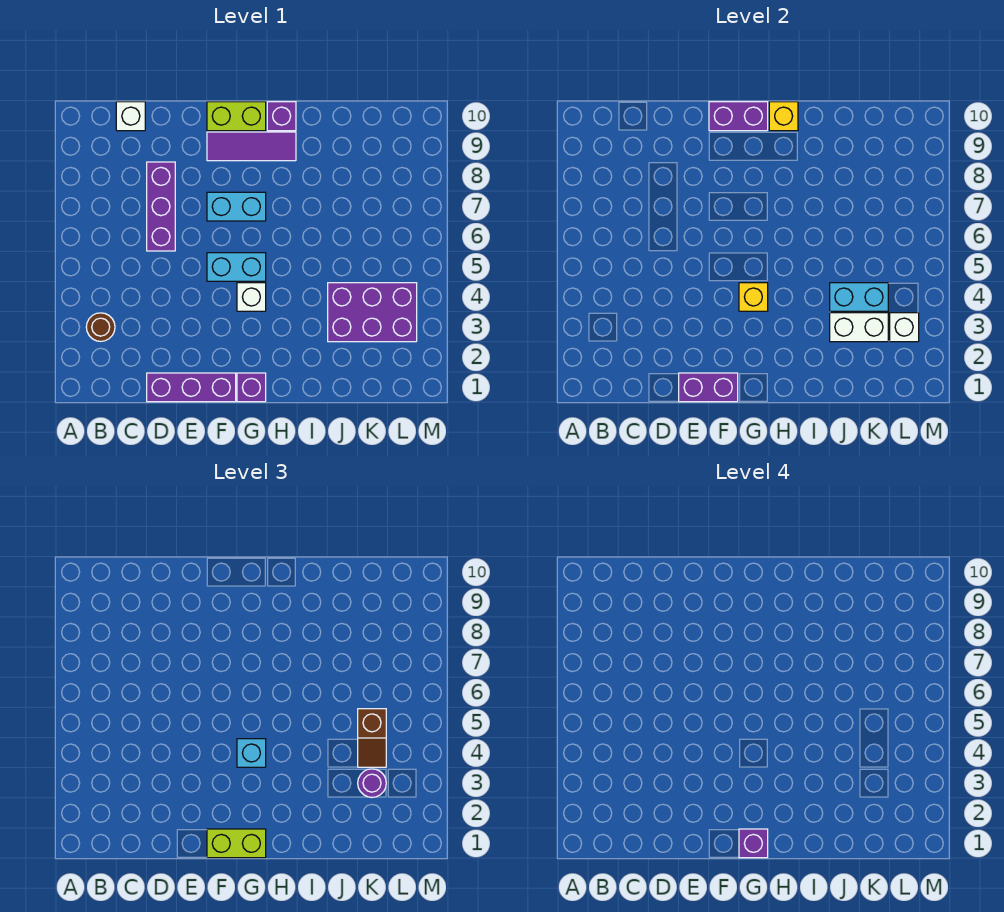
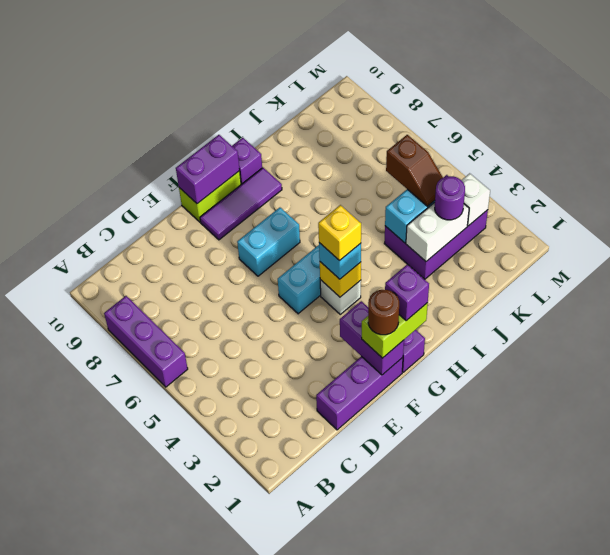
brown round brick B3 level 1 -> brown round brick F1 level 4
white brick C10 level 1 -> none
purple brick D6:D8 level 1 -> purple brick A6:A8 level 1
purple brick E1:F1 level 2 -> purple brick F1:F2 level 2
yellow brick H10 level 2 -> yellow brick G4 level 4

